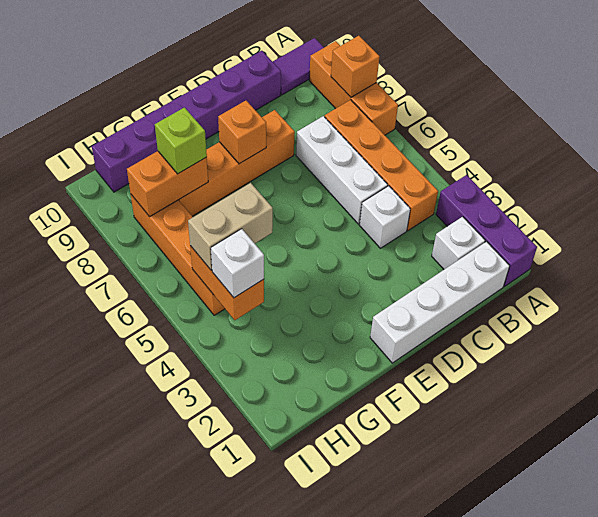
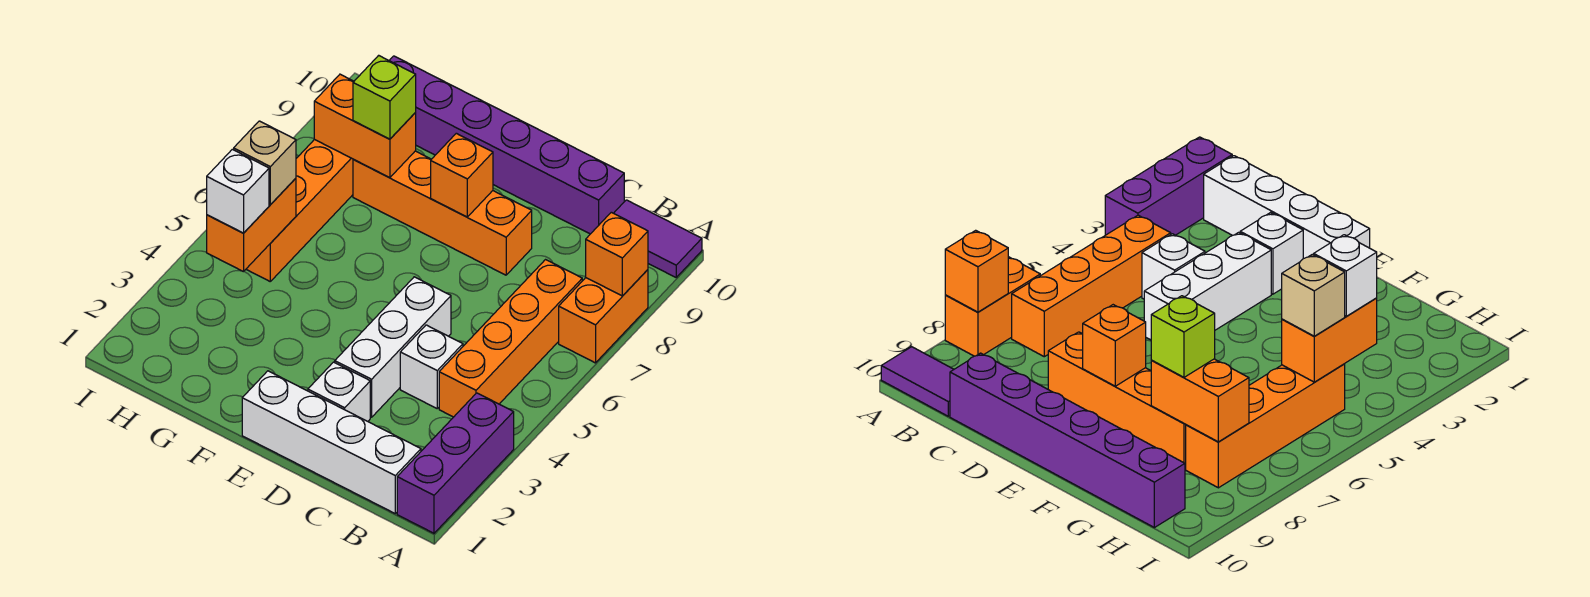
orange brick A7:A9 level 1 -> orange brick A7:A8 level 1
white brick B2 level 1 -> white brick D2 level 1
white brick C5:C7 level 1 -> white brick D3:D5 level 1
tan brick G5:H5 level 3 -> tan brick H5 level 3

